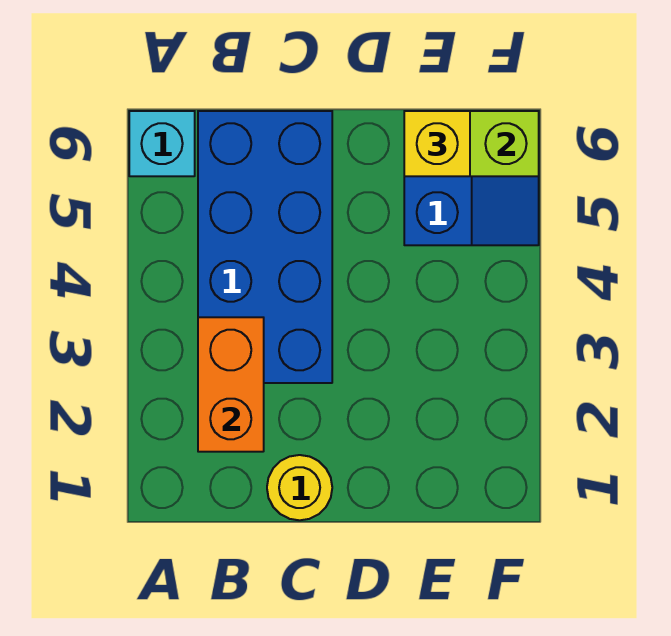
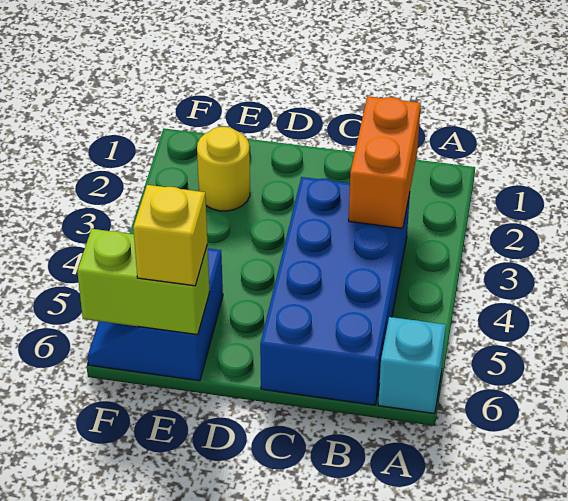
yellow round brick C1 level 1 -> yellow round brick E2 level 1

